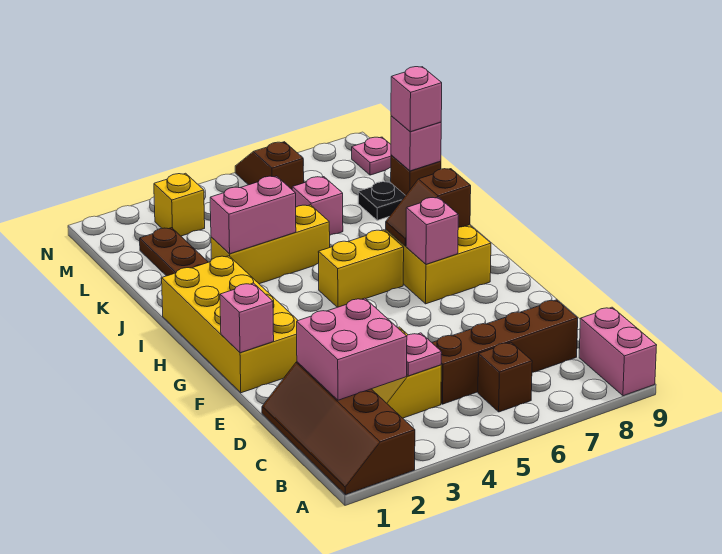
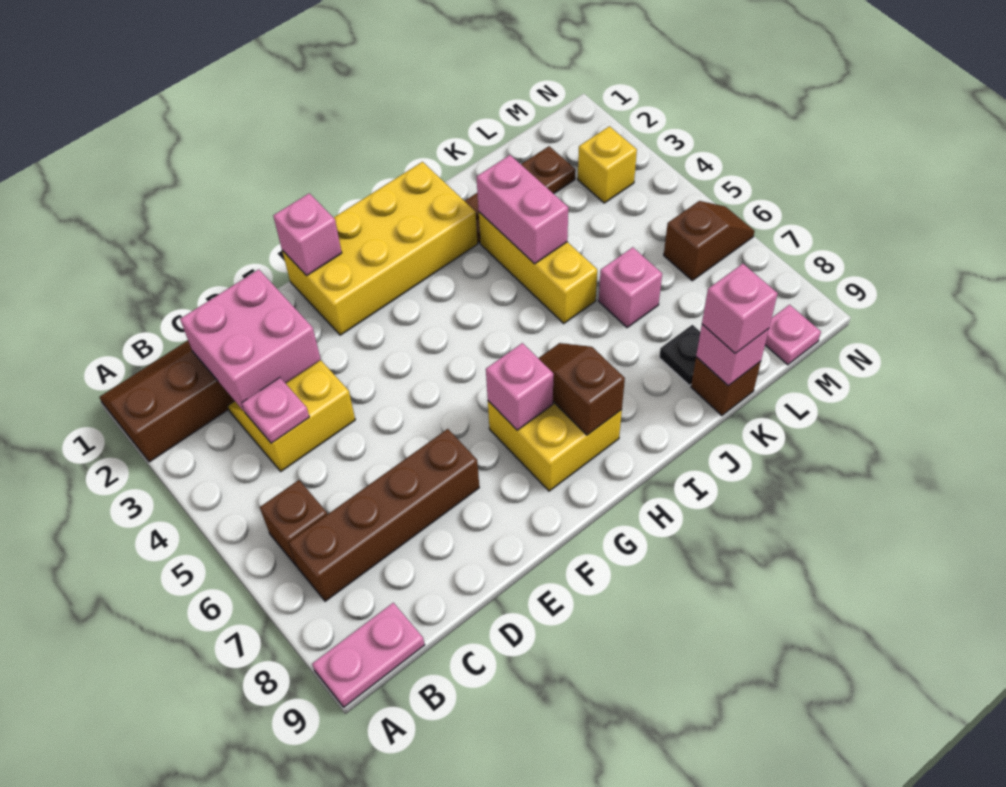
pink brick A9:B9 level 1 -> pink plate A9:B9 level 1
brown brick C5:C8 level 1 -> brown brick B7:E7 level 1
yellow brick H5:H6 level 1 -> none

